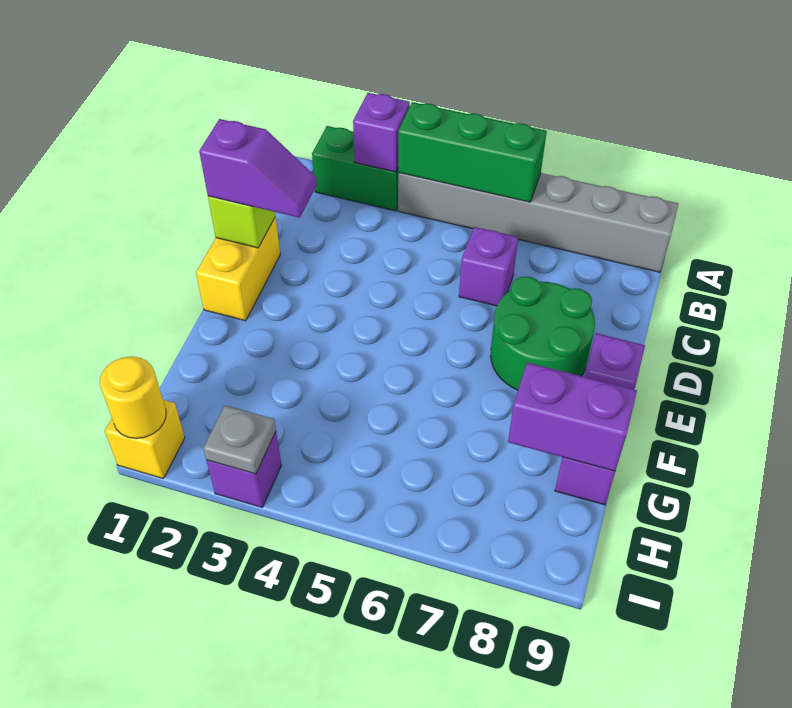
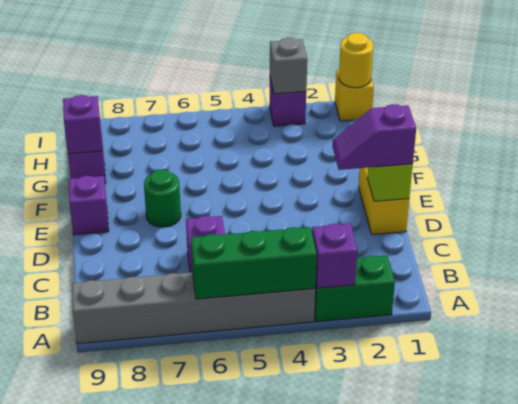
green round brick D7:E8 level 1 -> green round brick E7 level 1
purple brick G8:G9 level 2 -> purple brick G9 level 2
grey plate I3 level 2 -> grey brick I3 level 2

